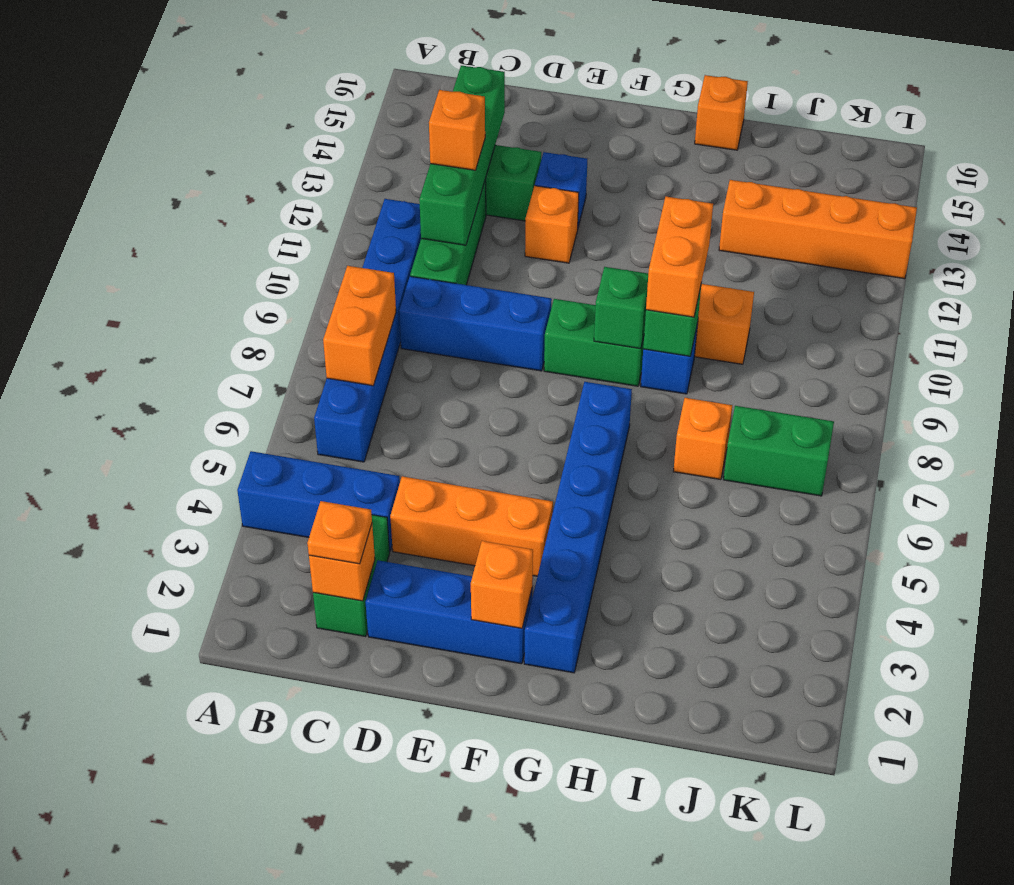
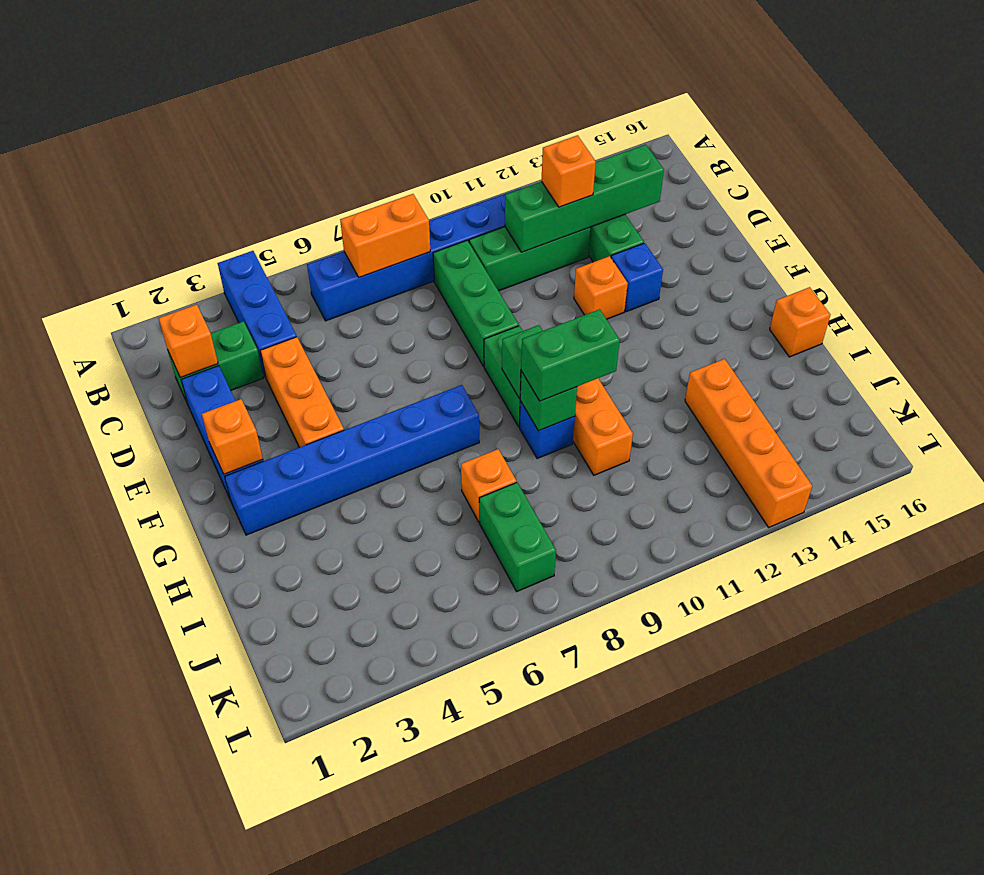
orange plate C2 level 3 -> none
blue brick C9:E9 level 1 -> green brick C9:E9 level 1
orange brick H9:H10 level 3 -> green brick H9:H10 level 3

